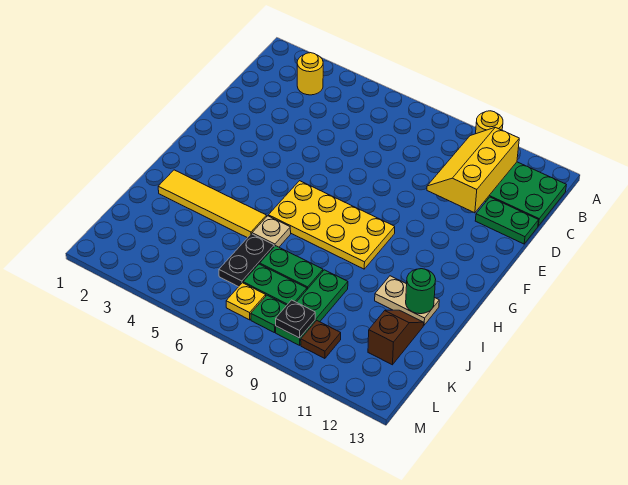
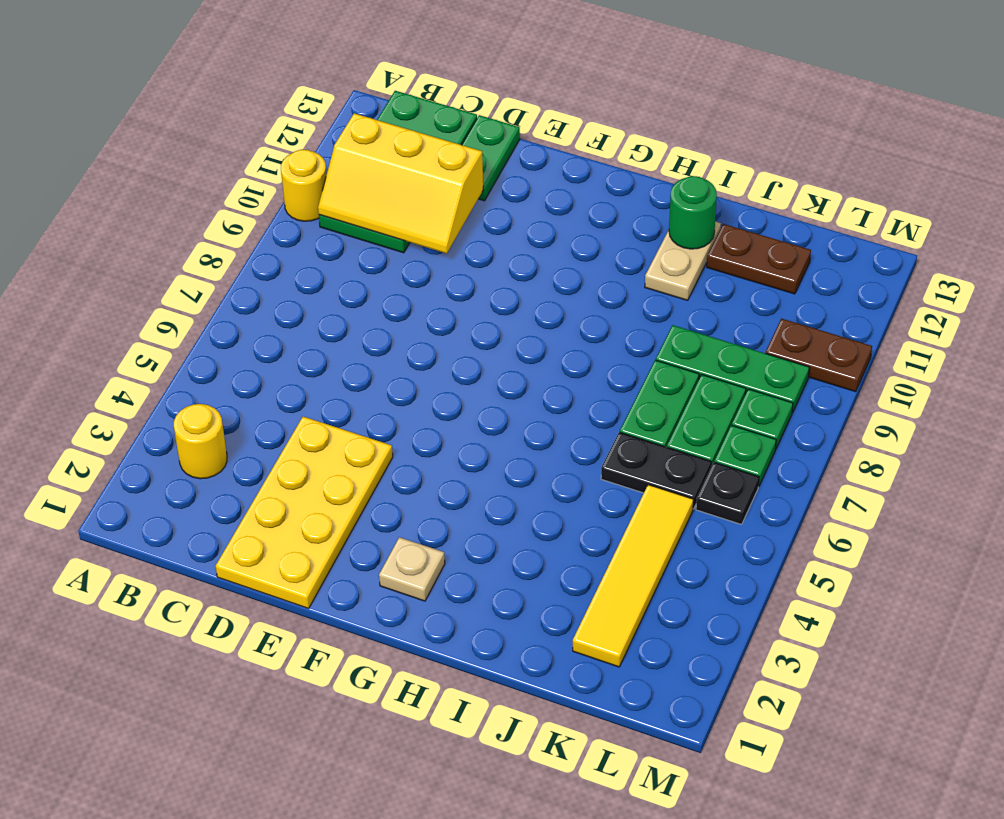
yellow plate G6:H9 level 1 -> yellow plate D1:E4 level 1
yellow tile I2:I5 level 1 -> yellow tile K2:K5 level 1
tan plate I6 level 1 -> tan plate G2 level 1
brown slope J12:K12 level 1 top K -> brown plate J12:K12 level 1
yellow plate L7 level 1 -> green plate L7 level 1
black plate L9 level 2 -> black plate L6 level 1
brown plate L10 level 1 -> brown plate L10:M10 level 1

